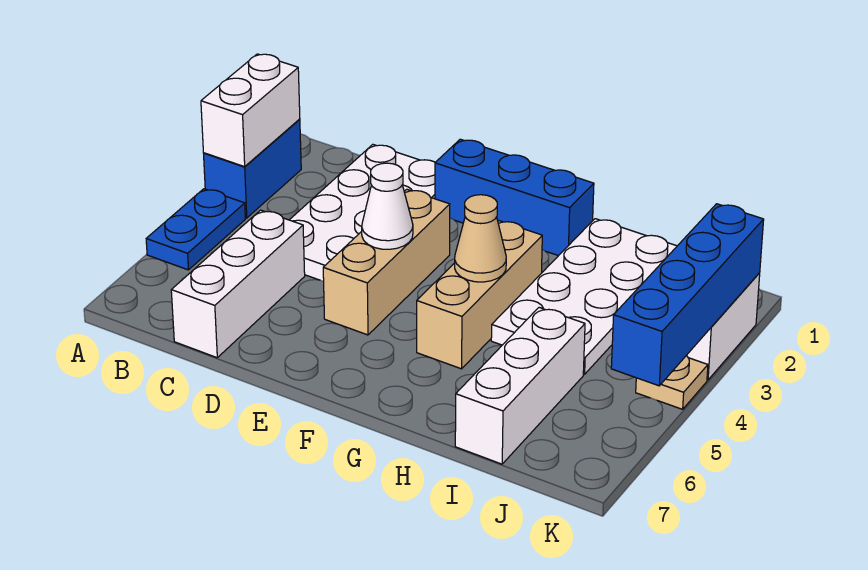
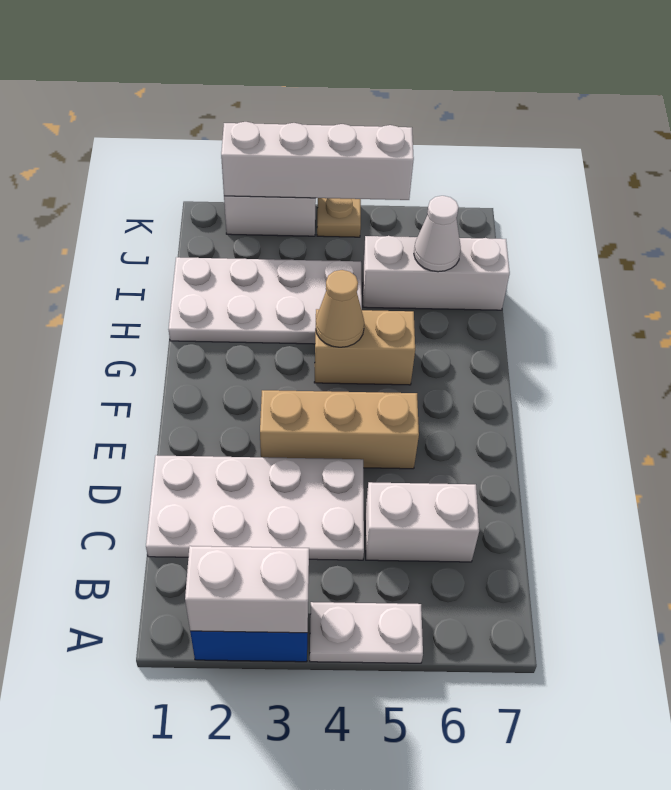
blue plate A4:A5 level 1 -> white plate A4:A5 level 1
white brick C5:C7 level 1 -> white brick C5:C6 level 1
blue brick E1:G1 level 1 -> none
white cone E4 level 2 -> white cone I6 level 2
tan brick G3:G5 level 1 -> tan brick G4:G5 level 1
blue brick K2:K5 level 2 -> white brick K2:K5 level 2

